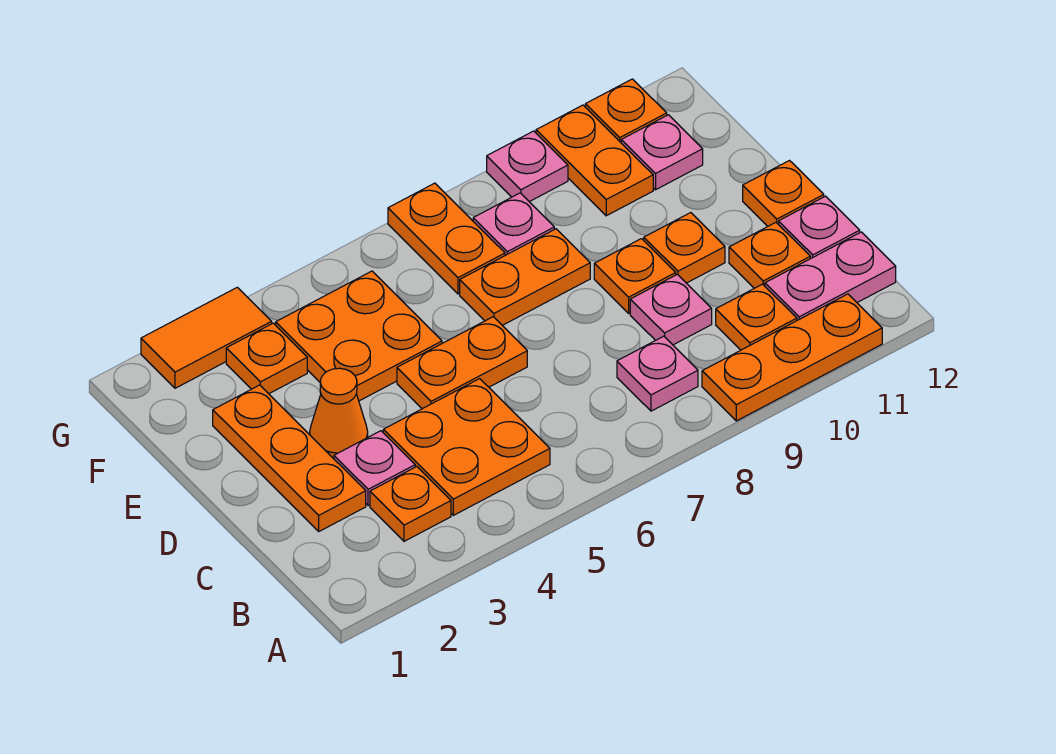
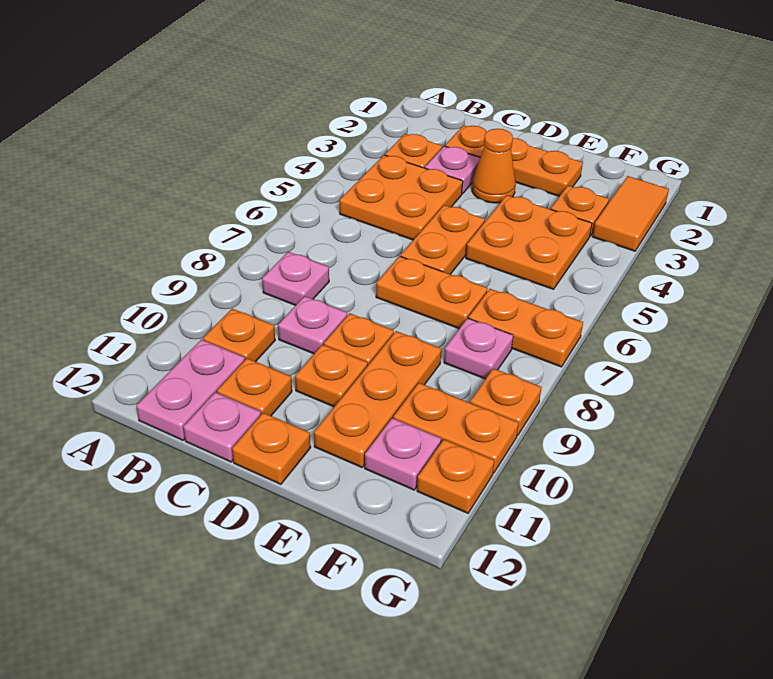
orange plate A9:A11 level 1 -> orange plate E9:E11 level 1
orange plate E7:E8 level 1 -> orange plate D7:E7 level 1
pink plate G9 level 1 -> orange plate G9 level 1

